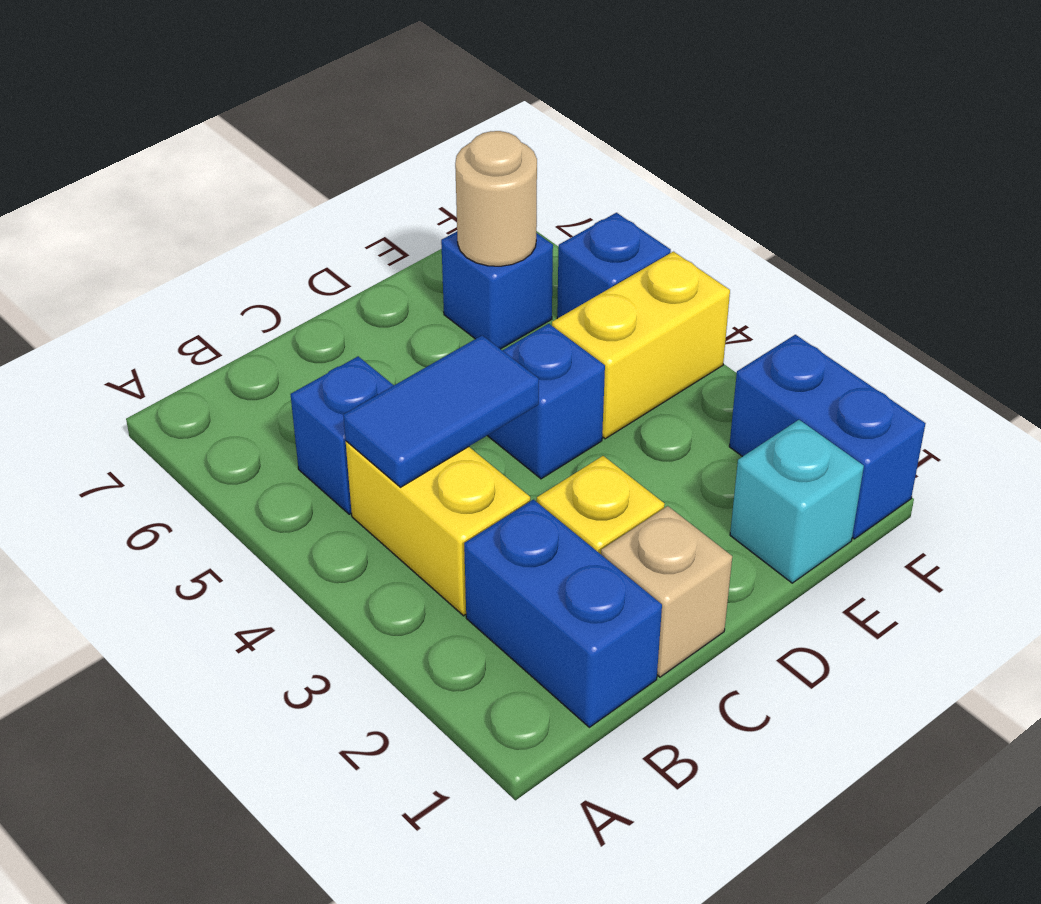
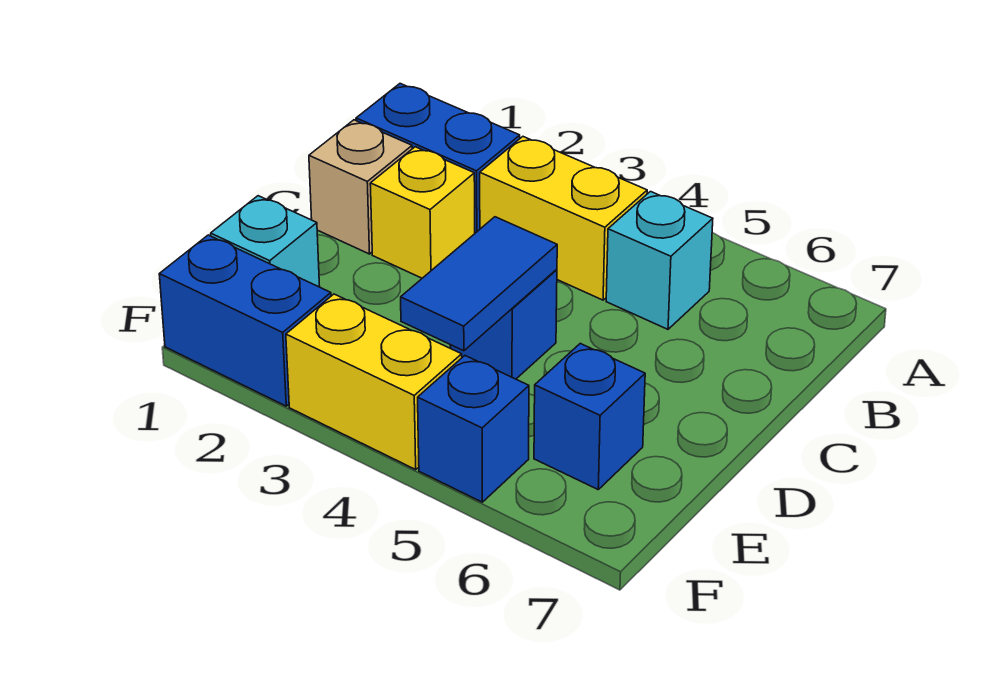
blue tile B4:C4 level 2 -> blue tile D4:E4 level 2
blue brick B5 level 1 -> cyan brick B5 level 1
yellow brick E4:F4 level 1 -> yellow brick F3:F4 level 1
tan round brick E6 level 2 -> none

